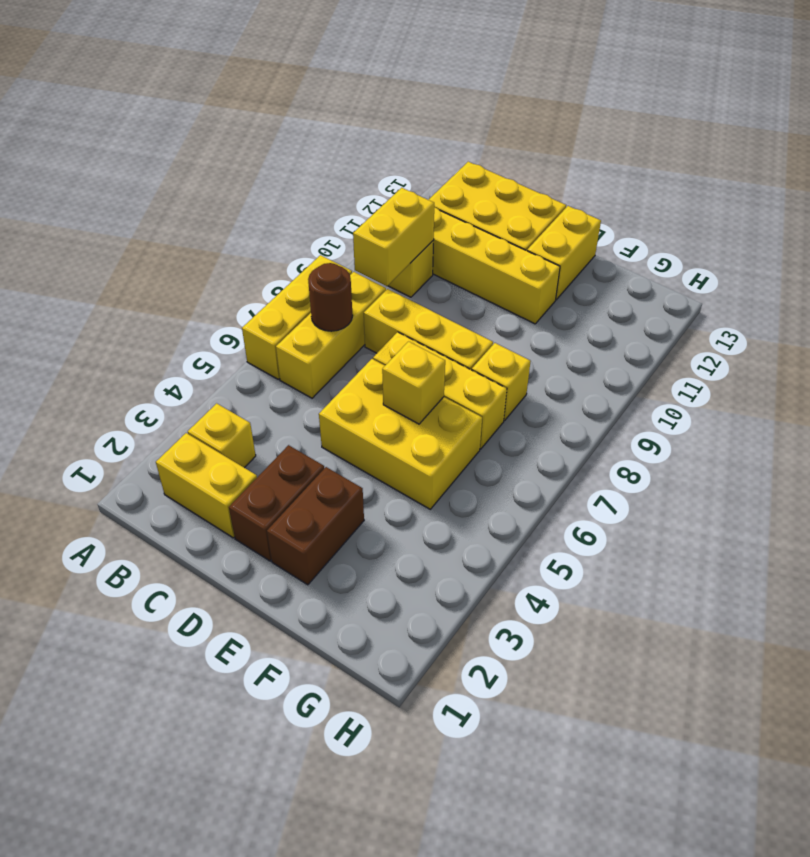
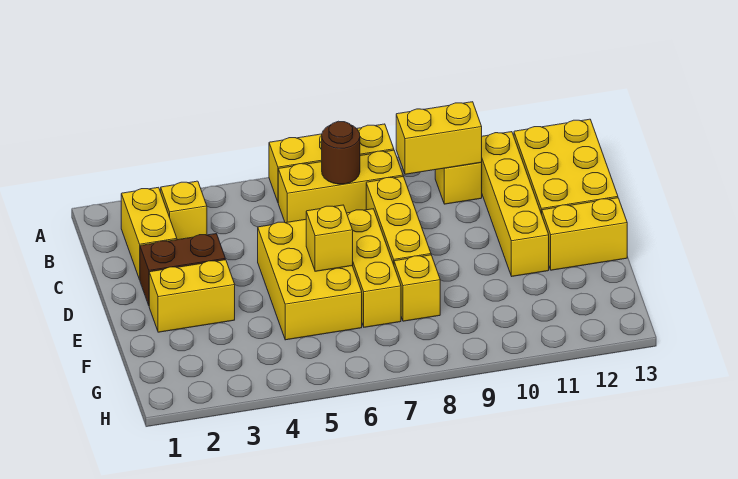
brown brick E2:E3 level 1 -> yellow brick E2:E3 level 1

